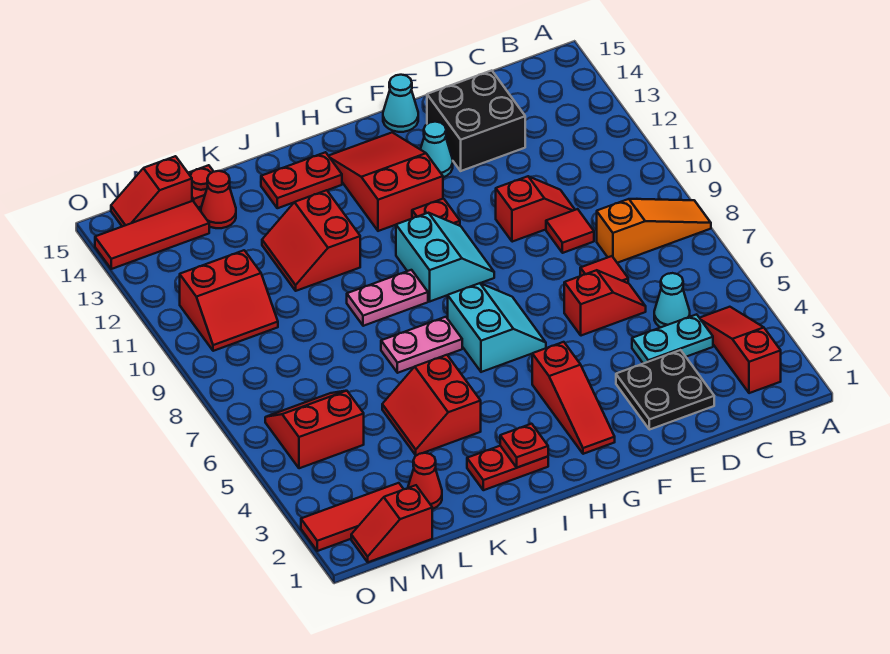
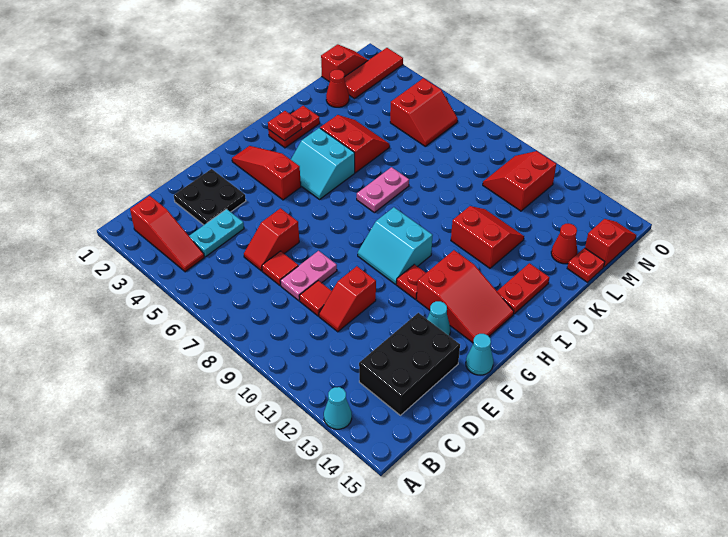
orange slope A8:C8 level 1 top C -> none
cyan cone C5 level 1 -> cyan cone A13 level 1
black brick D13:E14 level 1 -> black brick C13:E14 level 1
cyan slope G6:H7 level 1 top H -> cyan slope H4:I5 level 1 top I
pink plate I9:J9 level 1 -> pink plate D8:E8 level 1
red tile M14:O14 level 1 -> none

